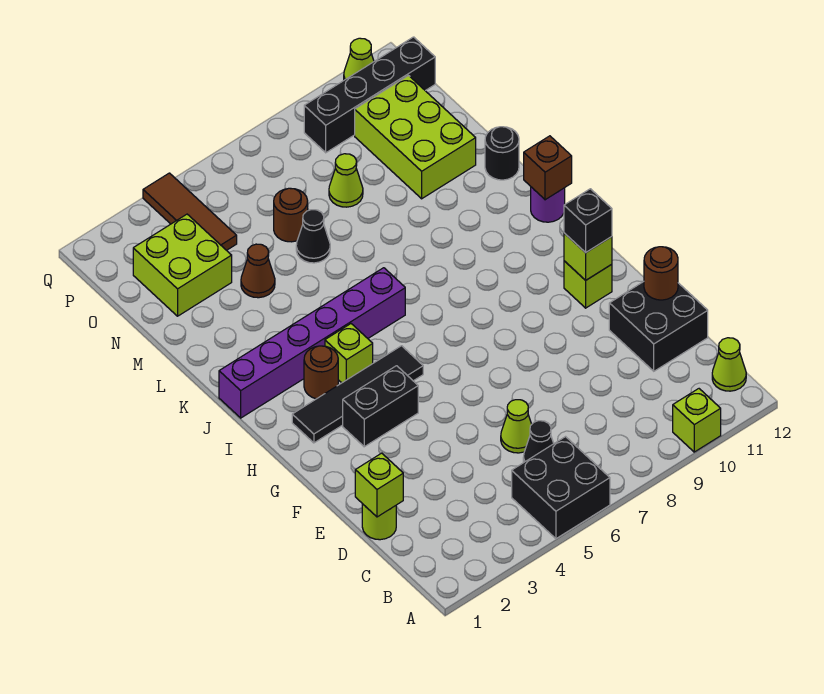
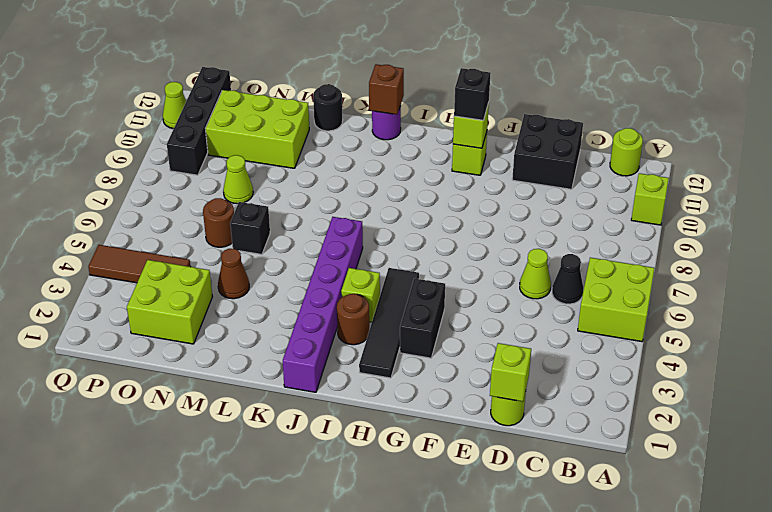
black brick A5:B6 level 1 -> lime brick A5:B6 level 1
lime cone B12 level 1 -> lime round brick B12 level 1
brown round brick E12 level 2 -> none
black cone M6 level 1 -> black brick M6 level 1

